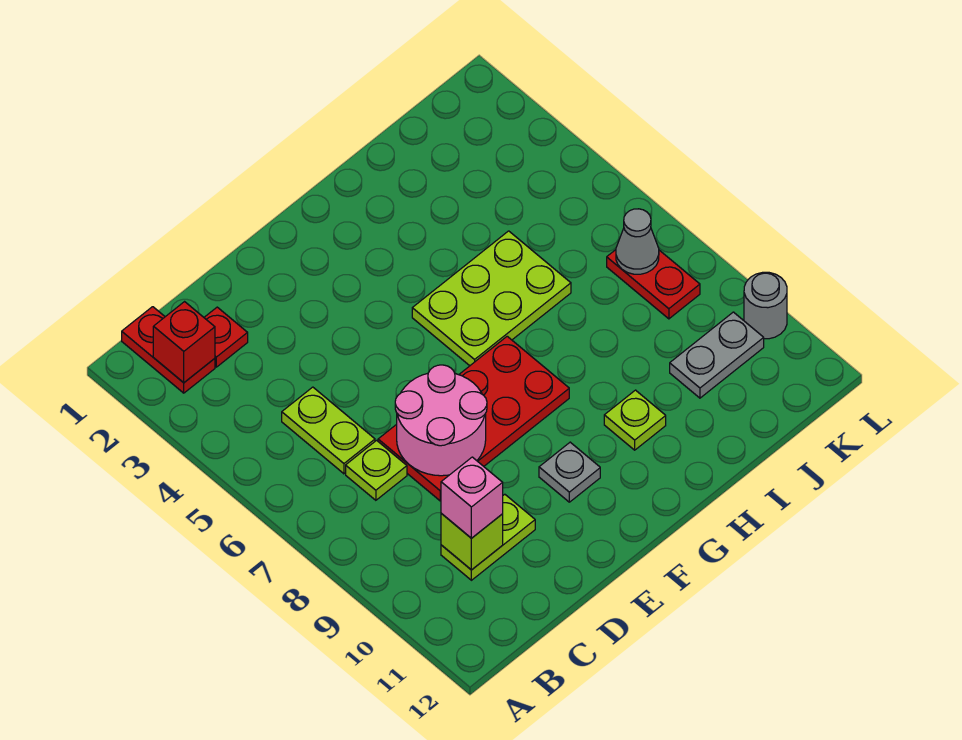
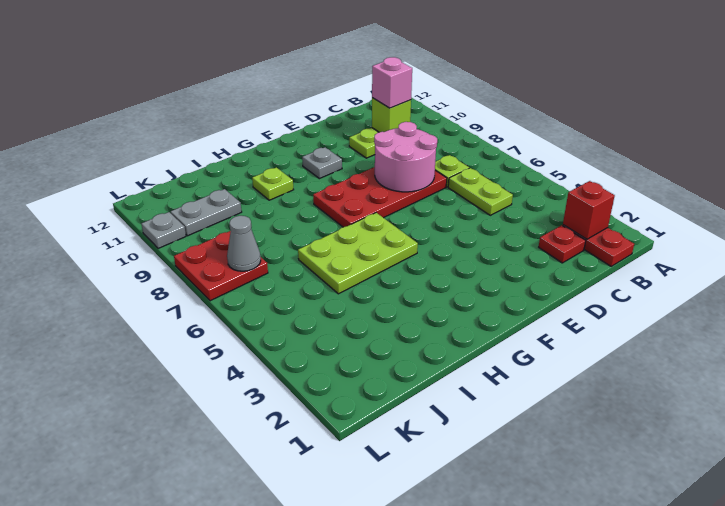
red plate K7:K8 level 1 -> red plate K7:L8 level 1
grey round brick L10 level 1 -> grey plate L10 level 1

